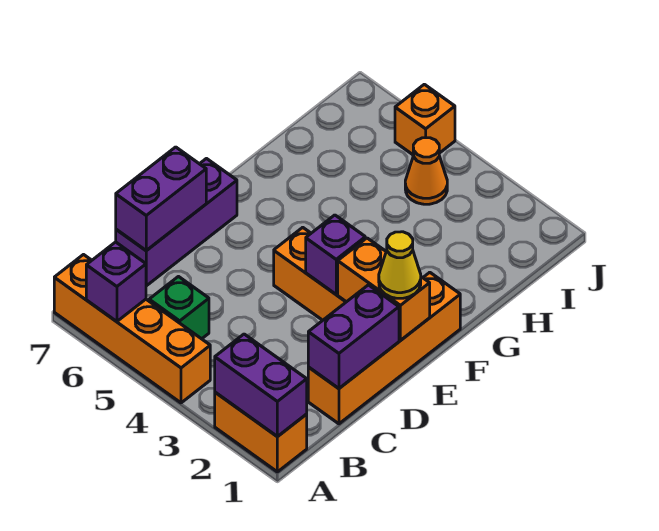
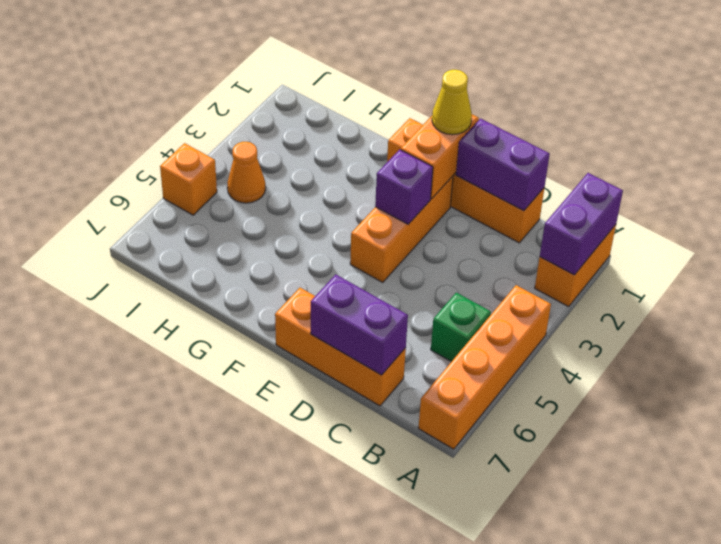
purple brick A6 level 2 -> none
purple brick C7:E7 level 1 -> orange brick C7:E7 level 1

